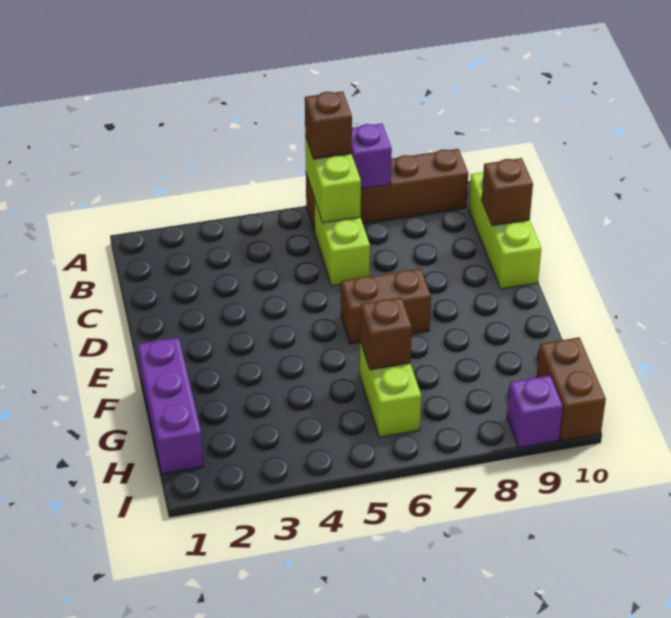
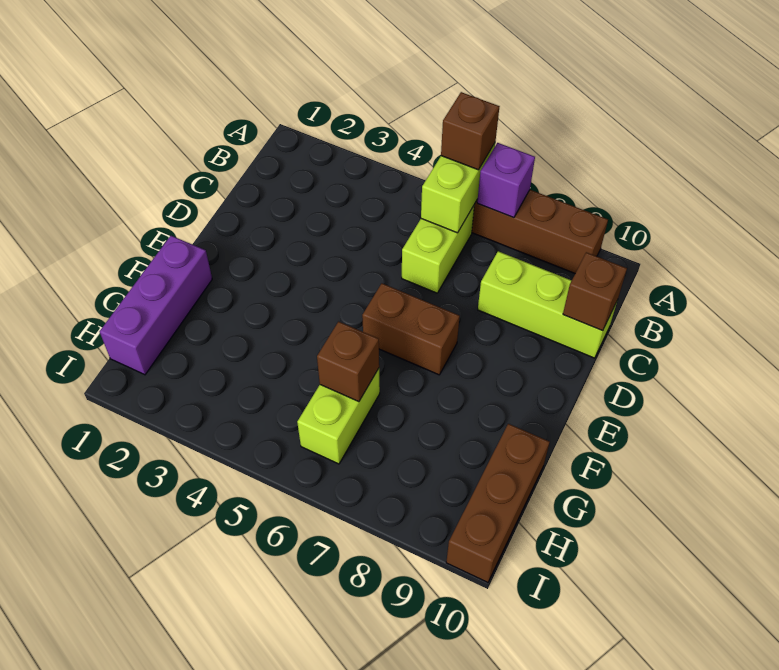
lime brick B10:D10 level 1 -> lime brick C8:C10 level 1
brown brick H10:I10 level 1 -> brown brick G10:I10 level 1
purple brick I9 level 1 -> none

